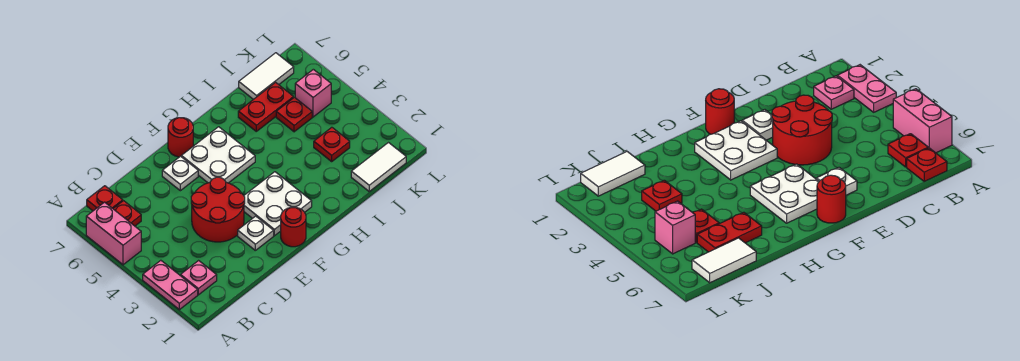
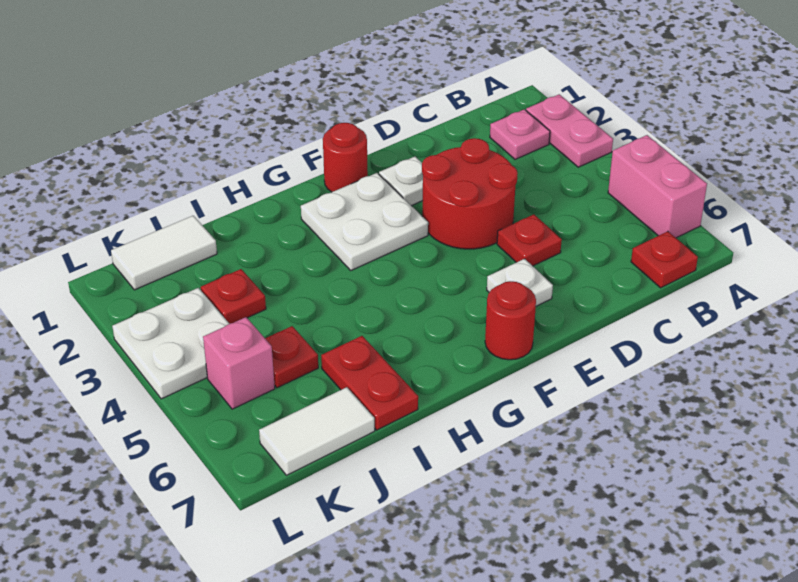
red plate B6 level 1 -> red plate D5 level 1
white plate F5:G6 level 1 -> white plate K3:L4 level 1
red plate I6:J6 level 1 -> red plate I6:I7 level 1

